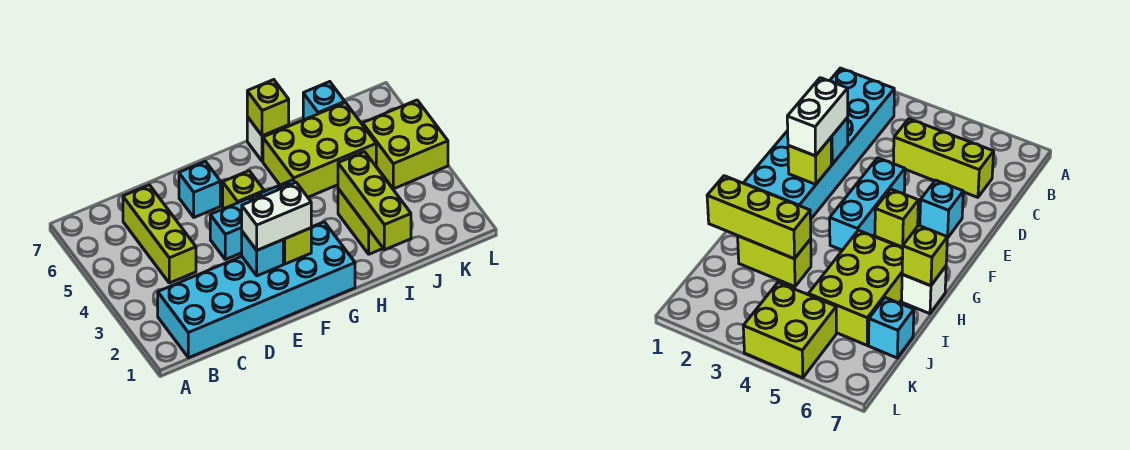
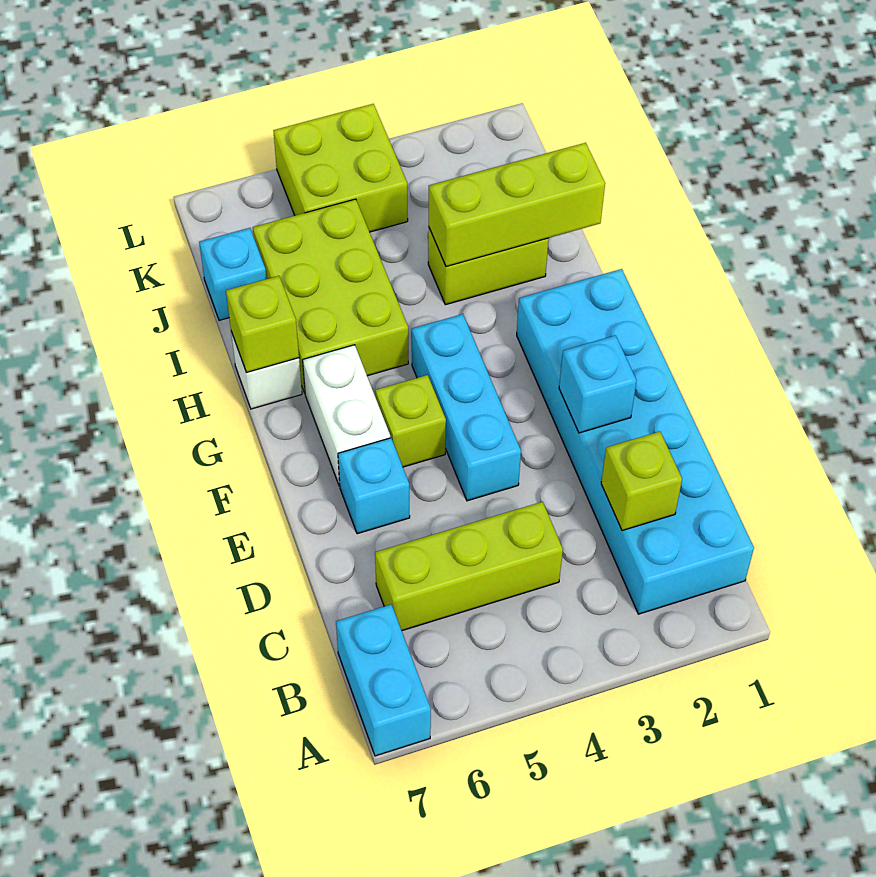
none -> cyan brick A7:B7 level 1
white brick E2:F2 level 3 -> white brick F6:G6 level 1
lime brick F2 level 2 -> lime brick C2 level 2

